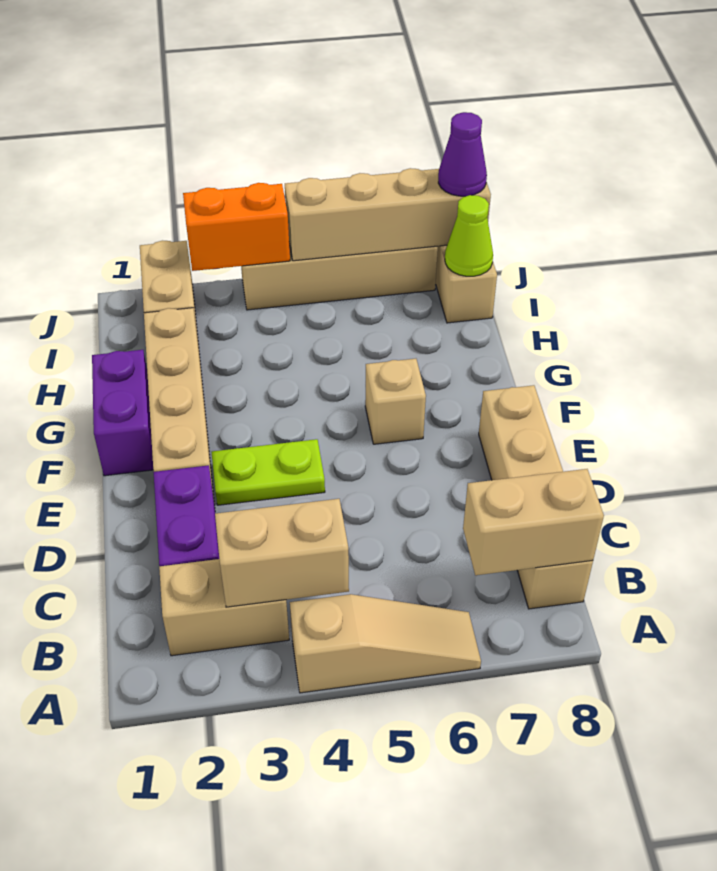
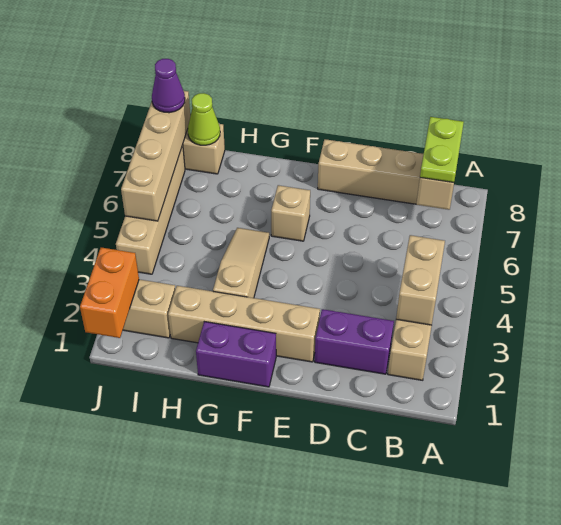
tan slope A4:A6 level 1 top 4 -> tan slope G3:G5 level 1 top 3
lime plate E3:E4 level 1 -> lime plate B7:B8 level 3
orange brick J3:J4 level 2 -> orange brick J1:J2 level 2

